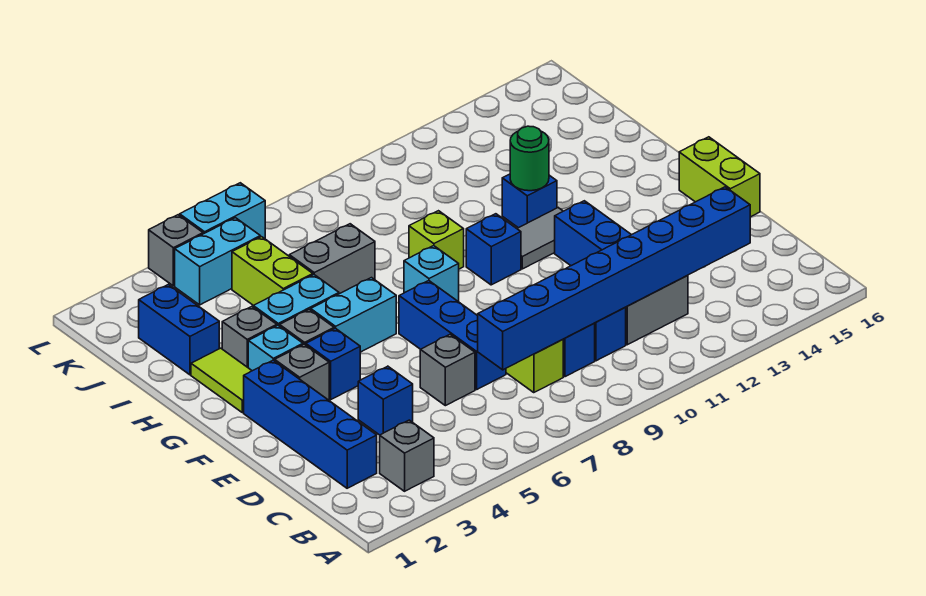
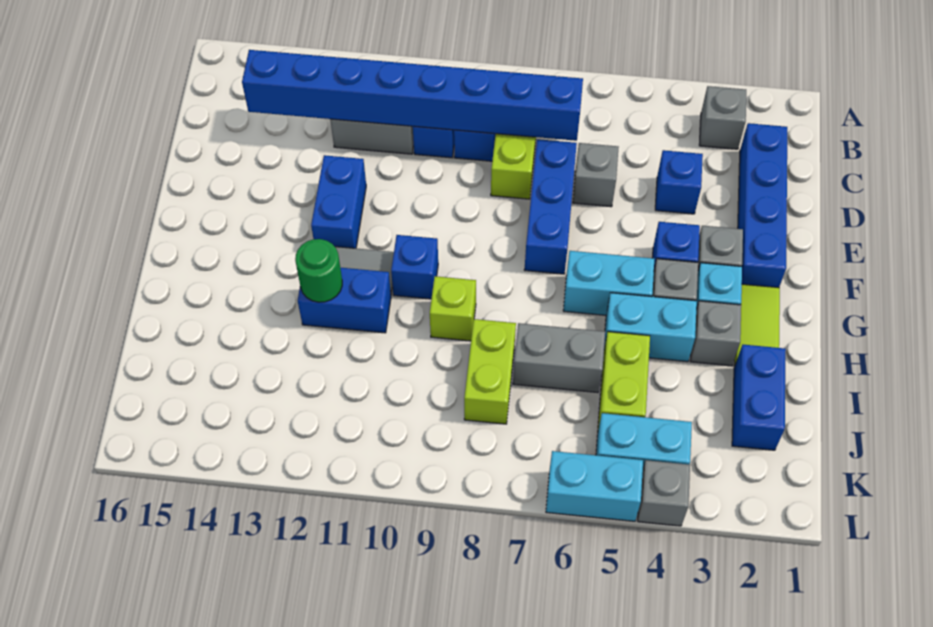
lime brick E16:F16 level 1 -> lime brick I8:J8 level 1
cyan brick G8 level 1 -> none
blue brick H12 level 1 -> blue brick H11:H12 level 1

